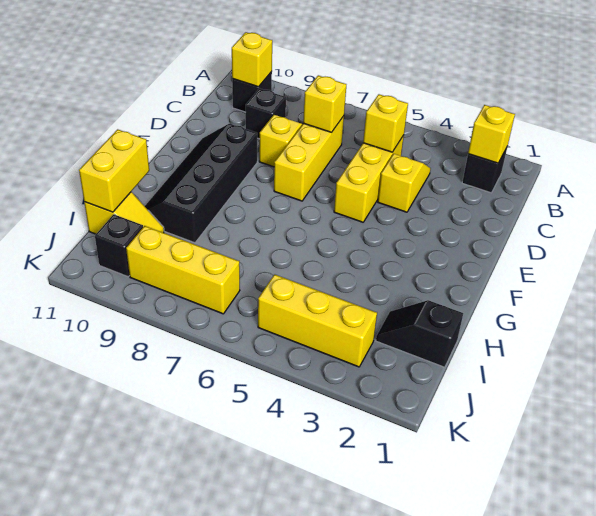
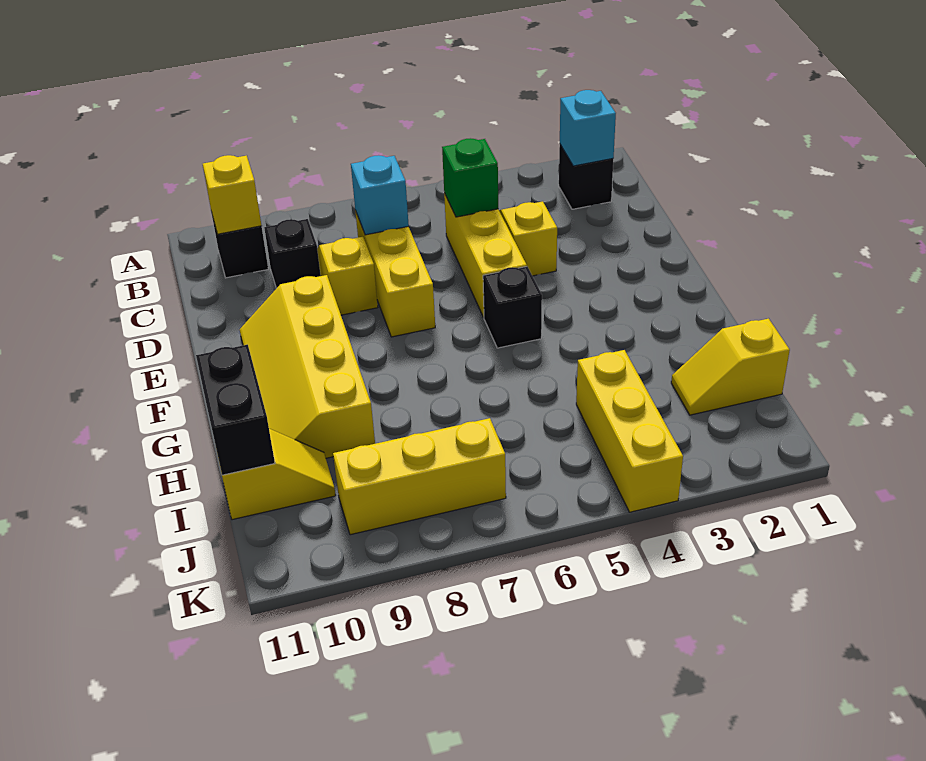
yellow brick B2 level 2 -> cyan brick B2 level 2
yellow brick C5 level 2 -> green brick C5 level 2
yellow brick C7 level 2 -> cyan brick C7 level 2
black slope E9:H10 level 1 top 9 -> yellow slope E9:H10 level 1 top 9
yellow brick H11:I11 level 2 -> black brick H11:I11 level 2
black slope I1:I2 level 1 top 1 -> yellow slope I1:I2 level 1 top 1
yellow brick J3:J5 level 1 -> yellow brick I4:K4 level 1
black brick J10 level 1 -> black brick F5 level 1

